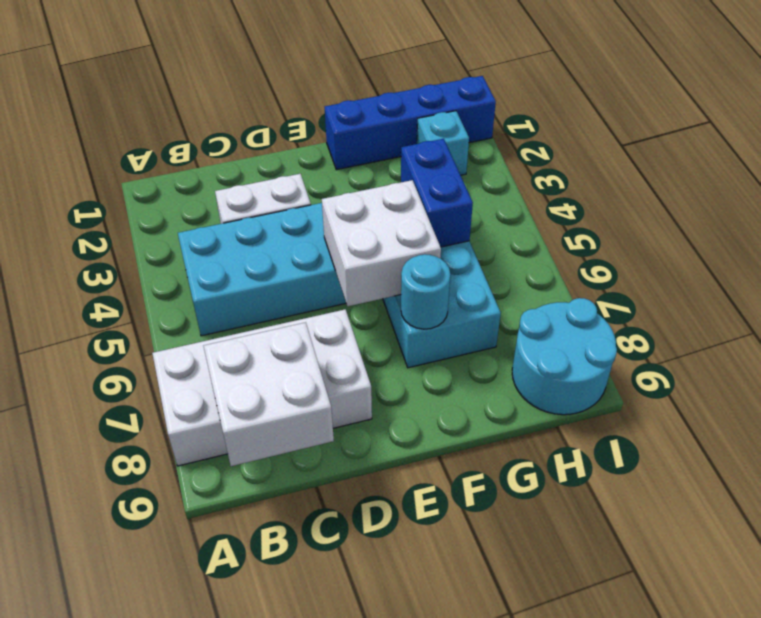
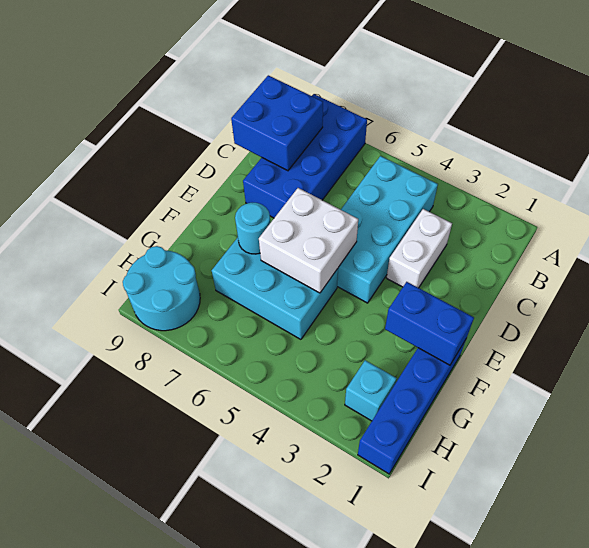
white brick A7:D8 level 1 -> blue brick A7:D8 level 1
white brick B8:C9 level 2 -> blue brick B8:C9 level 2
blue brick G4:G5 level 2 -> blue brick F1:F2 level 2

